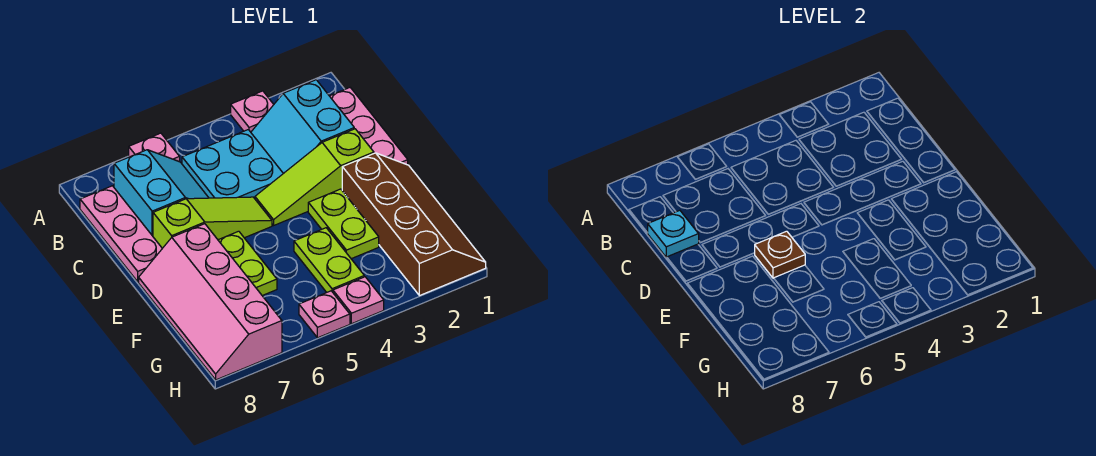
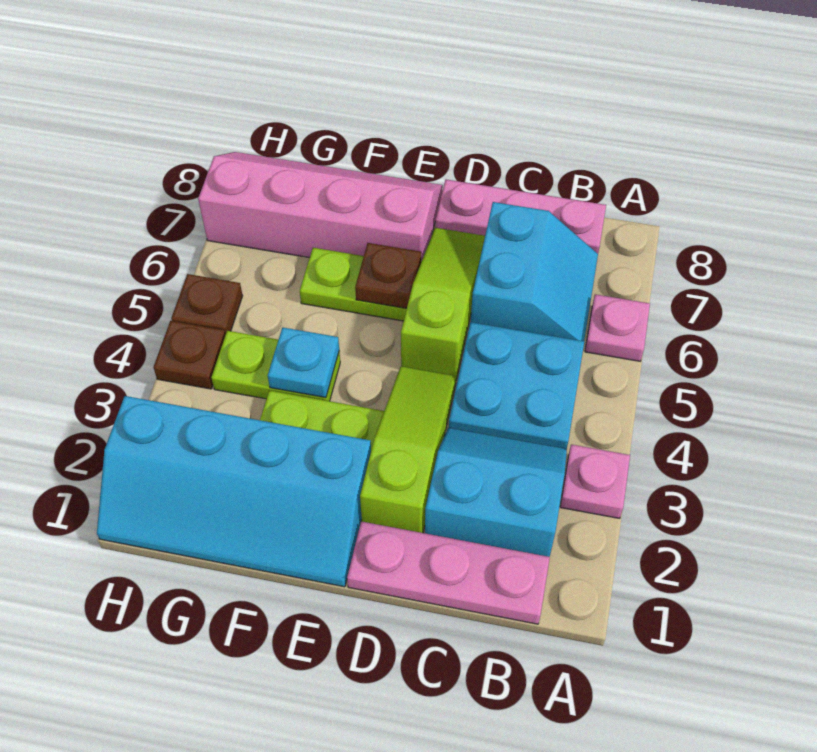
cyan slope B6:C7 level 1 top 7 -> cyan slope B6:C7 level 1 top C
cyan plate C8 level 2 -> cyan plate F4 level 2
lime slope D5:D7 level 1 top 7 -> lime slope D5:D7 level 1 top 5
brown slope E1:H2 level 1 top 2 -> cyan slope E1:H2 level 1 top 2
pink plate H4 level 1 -> brown plate H4 level 1
pink plate H5 level 1 -> brown plate H5 level 1

